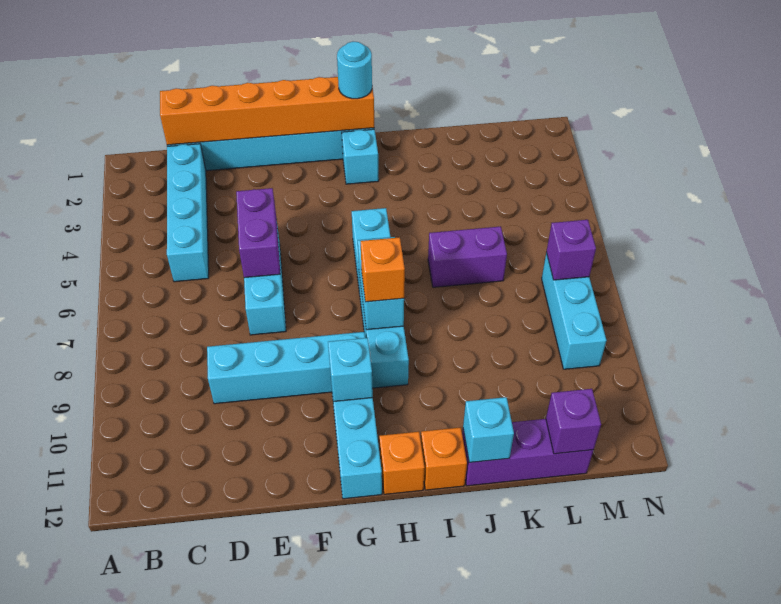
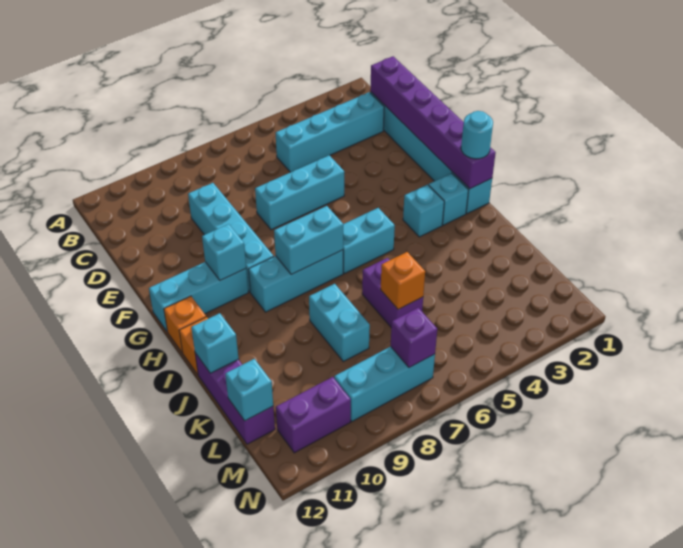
orange brick C1:H1 level 2 -> purple brick C1:H1 level 2
purple brick E5:E6 level 2 -> purple brick M10:M11 level 1
none -> cyan brick H3 level 1
orange brick H8 level 3 -> orange brick K6 level 2
none -> cyan brick J8:K8 level 1
purple brick L12 level 2 -> cyan brick L12 level 2

